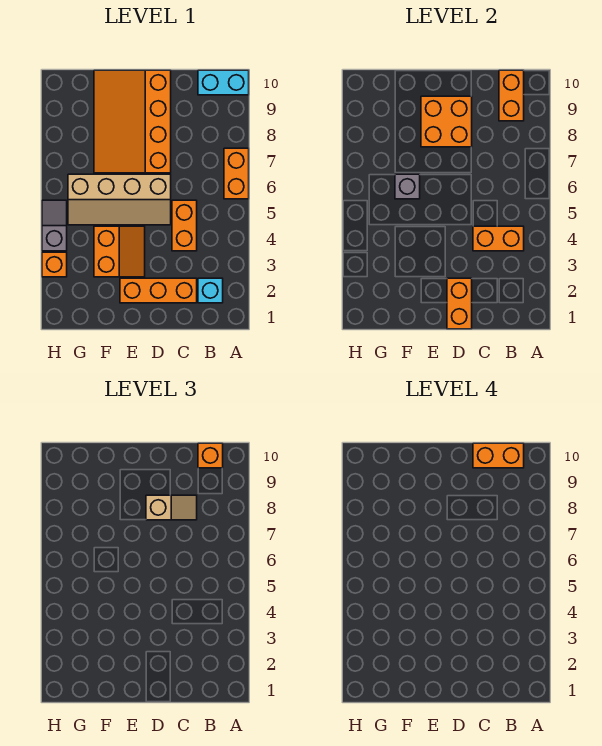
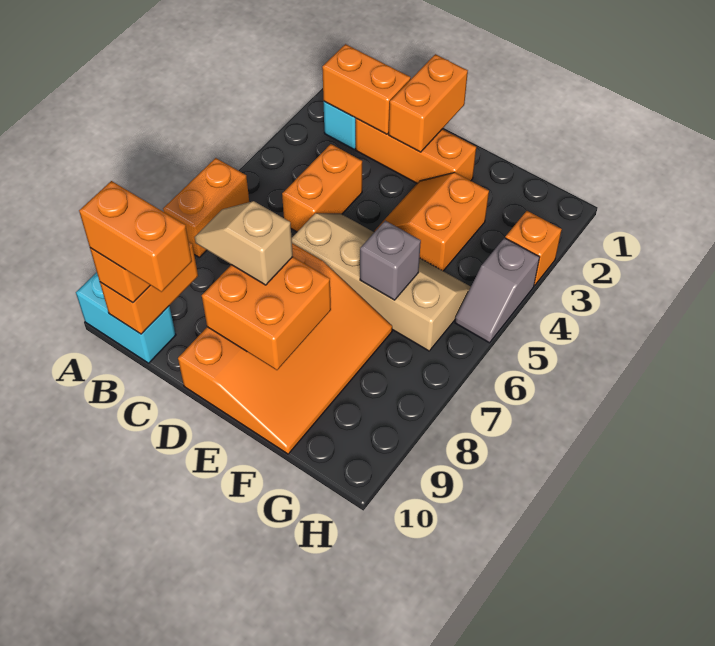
orange brick B4:C4 level 2 -> orange brick B2:C2 level 2

